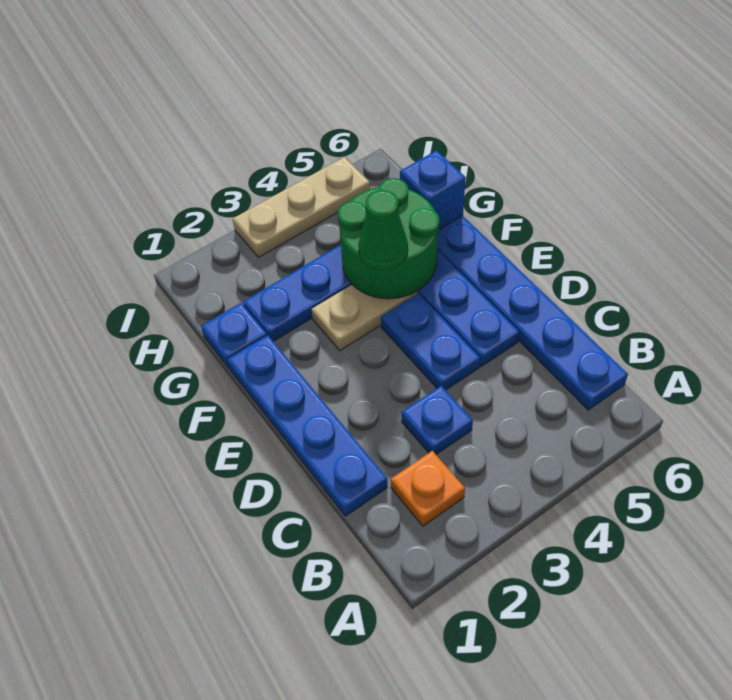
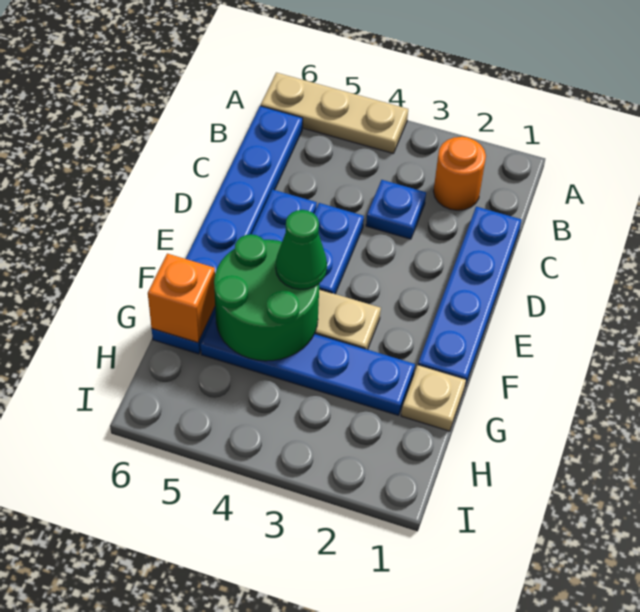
orange plate B2 level 1 -> orange round brick B2 level 1
blue plate G1 level 1 -> tan plate G1 level 1
blue brick G6 level 2 -> orange brick G6 level 2
tan plate I3:I5 level 1 -> tan plate A4:A6 level 1

